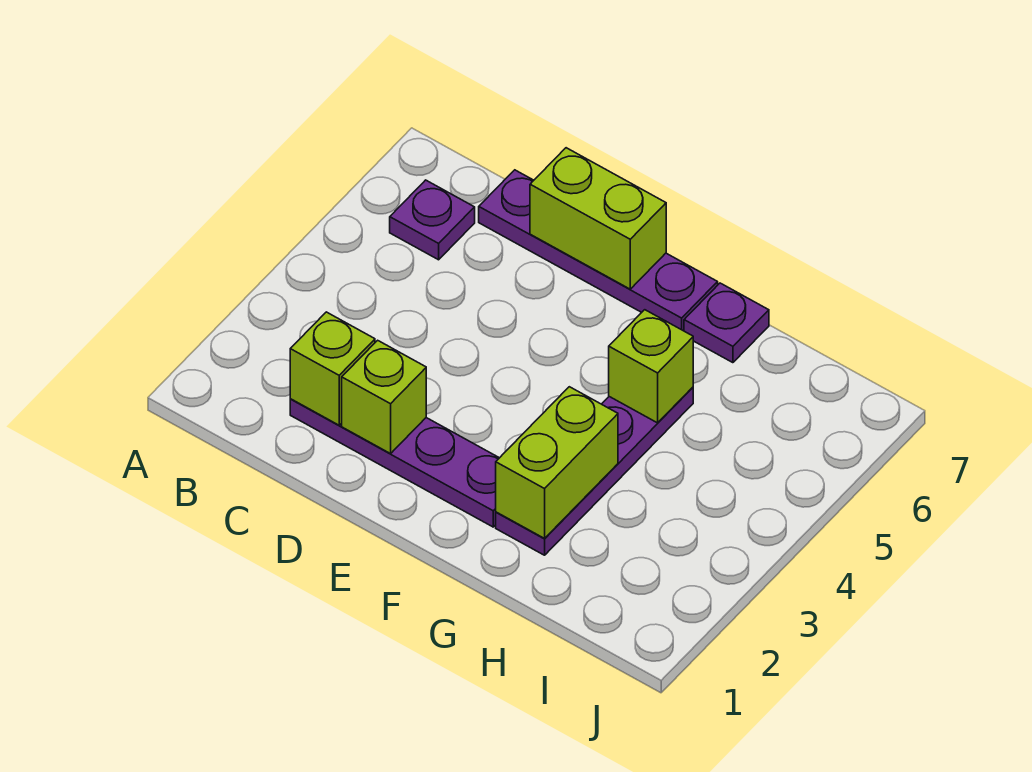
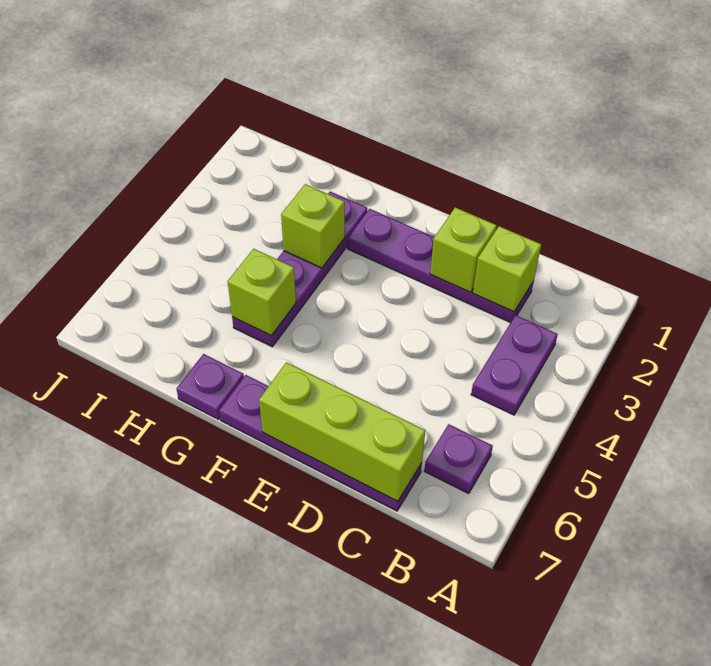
none -> purple plate B3:B4 level 1
lime brick D7:E7 level 2 -> lime brick C7:E7 level 2
lime brick G2:G3 level 2 -> lime brick G3 level 2

